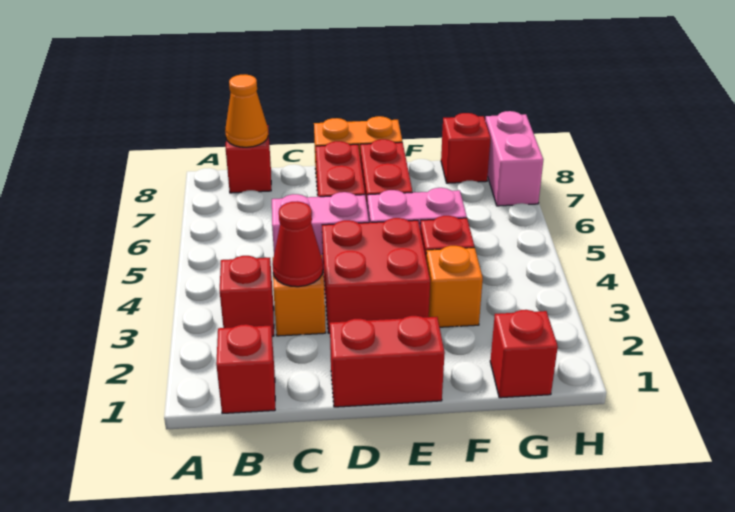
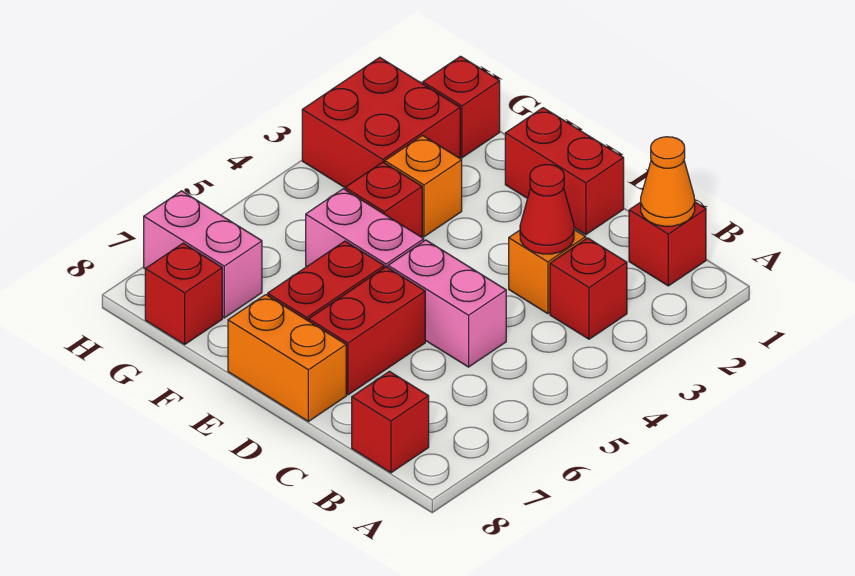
orange cone B8 level 2 -> orange cone B1 level 2
red brick D3:E4 level 1 -> red brick G2:H3 level 1
pink brick H7:H8 level 1 -> pink brick G7:H7 level 1

